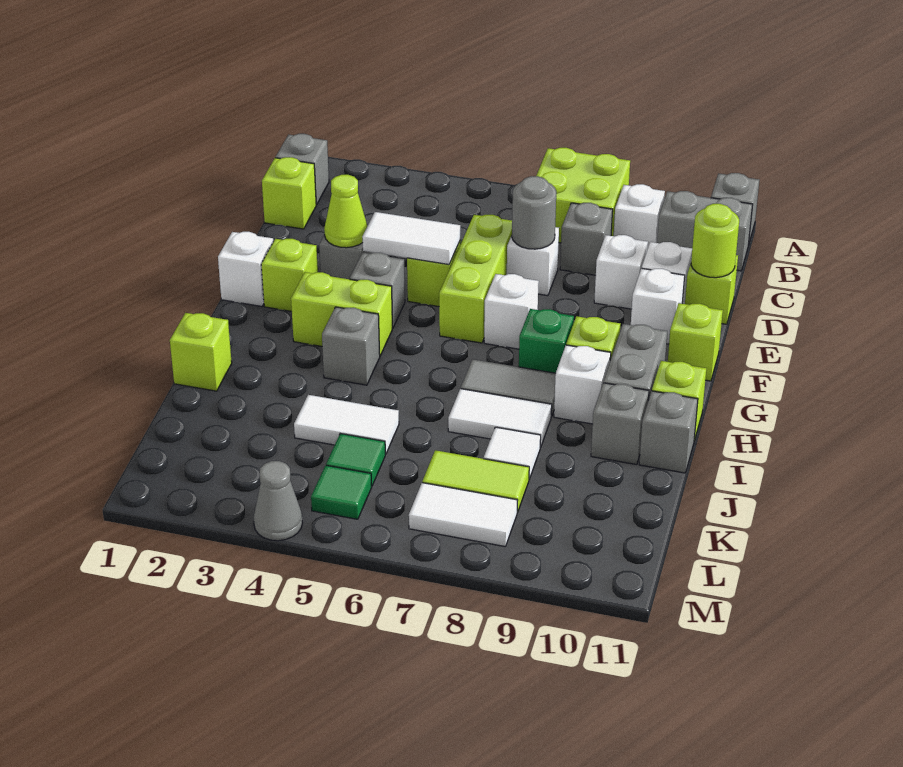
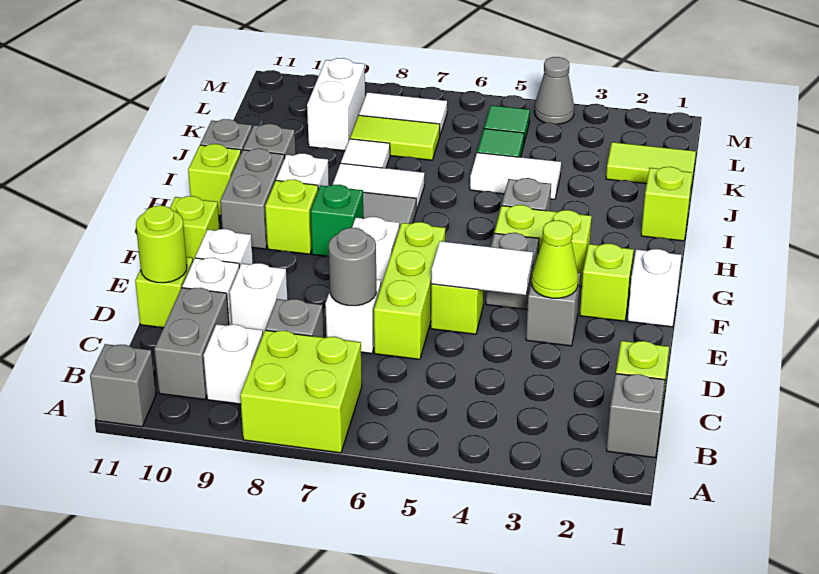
grey brick B10:B11 level 1 -> grey brick B10:C10 level 1
none -> lime tile K1:K2 level 1
none -> white brick K9:L9 level 1

